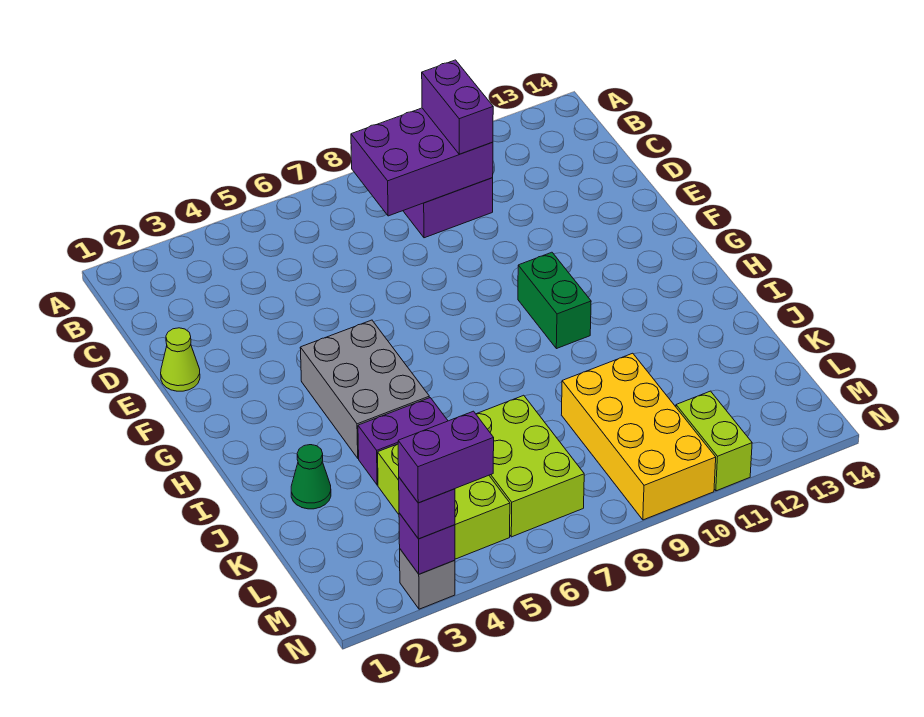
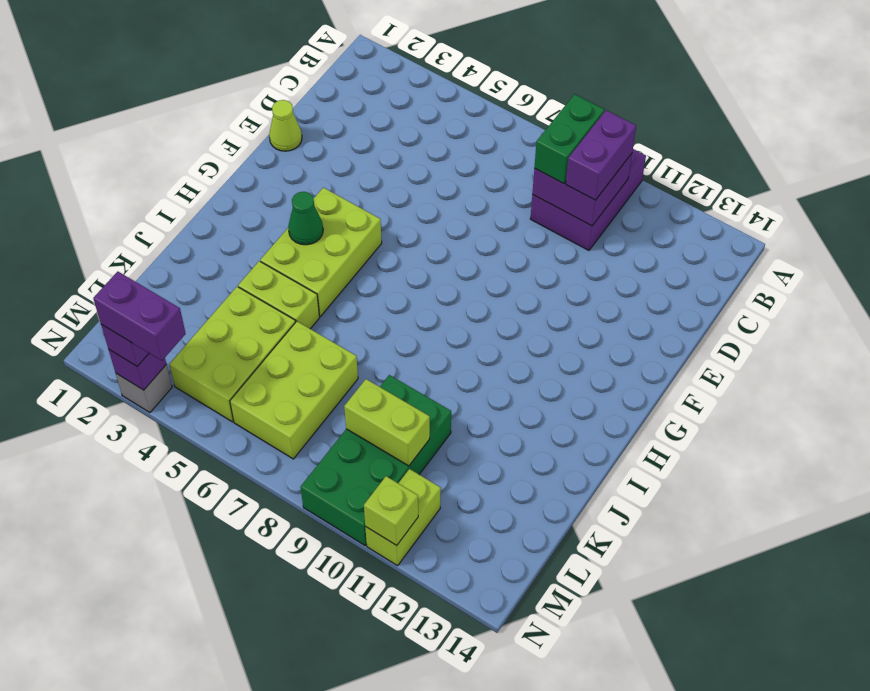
purple brick B8:C10 level 2 -> purple brick B9:C10 level 2
grey brick G4:I5 level 1 -> lime brick G4:I5 level 1
green brick G10:H10 level 1 -> green brick B9:C9 level 3
green cone J2 level 1 -> green cone H4 level 2
purple brick J4:J5 level 1 -> lime brick J4:J5 level 1
yellow brick K9:N10 level 1 -> green brick K9:N10 level 1
none -> lime brick L9:L10 level 2
none -> lime brick N11 level 2

